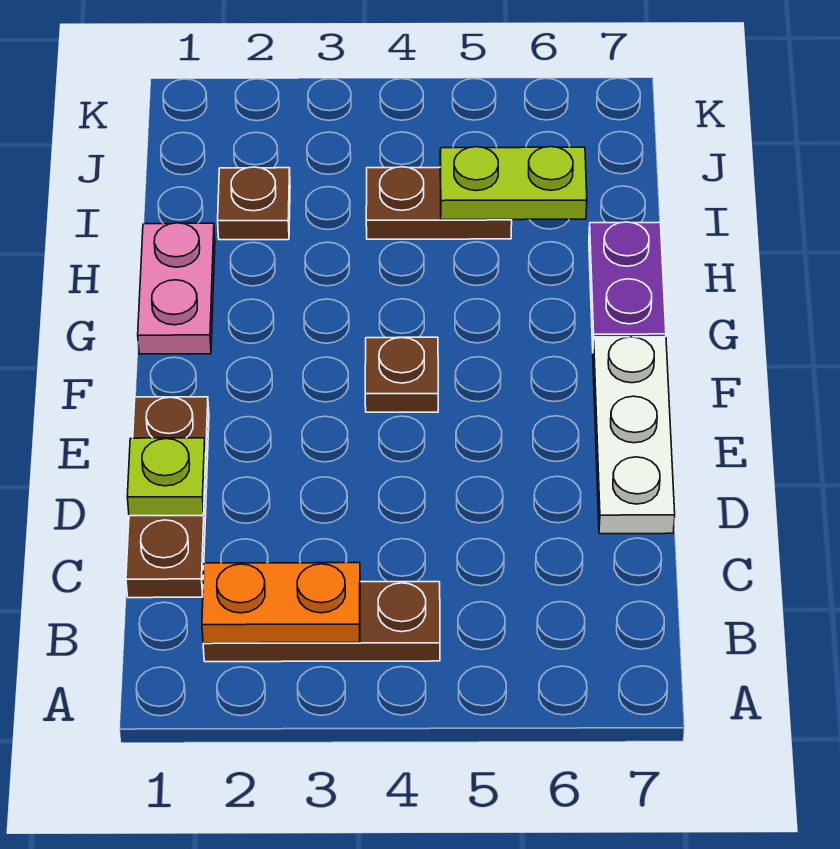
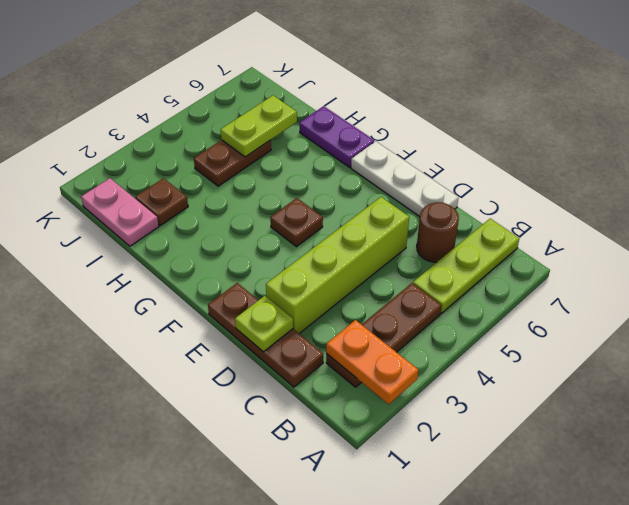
orange plate B2:B3 level 2 -> orange plate A2:B2 level 2
none -> lime plate B5:B7 level 1
none -> brown round brick C6 level 1
none -> lime brick D2:D5 level 1
pink plate G1:H1 level 1 -> pink plate I1:J1 level 1

